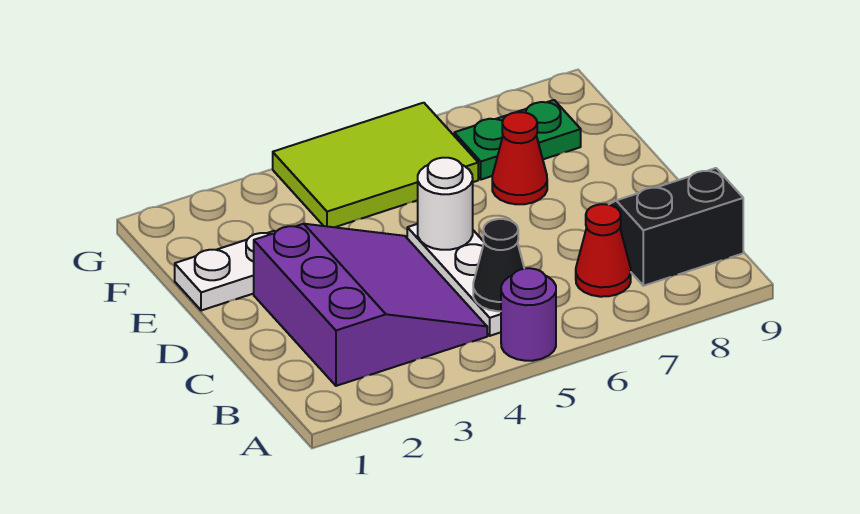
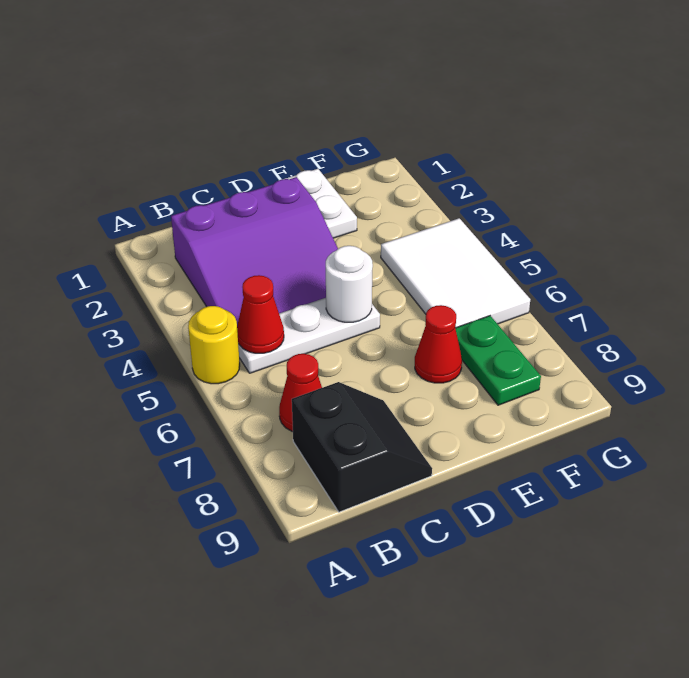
purple round brick A5 level 1 -> yellow round brick A5 level 1
black cone B5 level 2 -> red cone B5 level 2
lime tile F4:G6 level 1 -> white tile F4:G6 level 1

